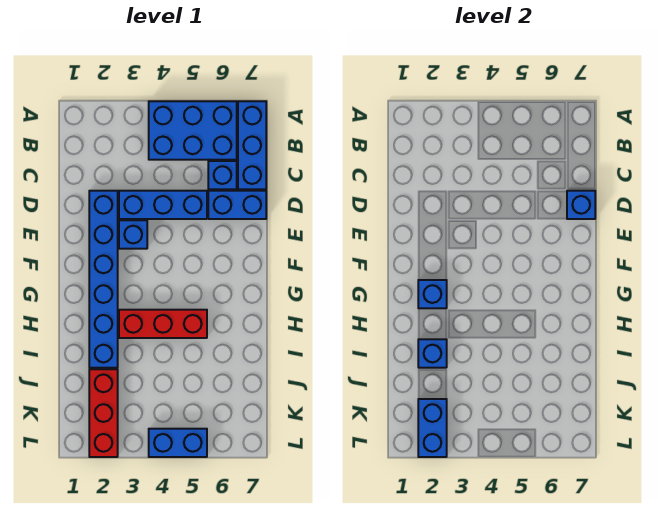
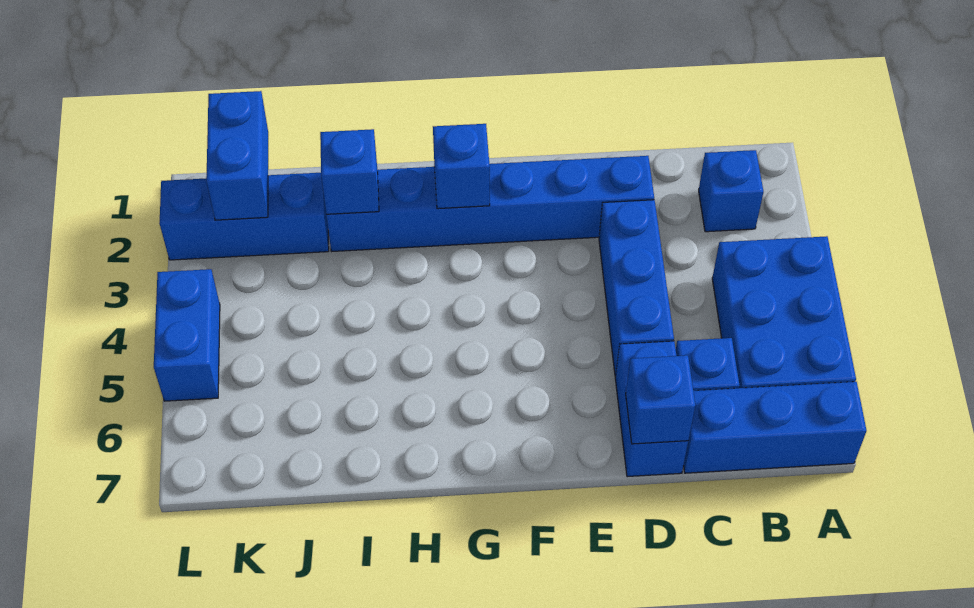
blue brick E3 level 1 -> blue brick B2 level 1
red brick H3:H5 level 1 -> none
red brick J2:L2 level 1 -> blue brick J2:L2 level 1
blue brick K2:L2 level 2 -> blue brick K1:K2 level 2

